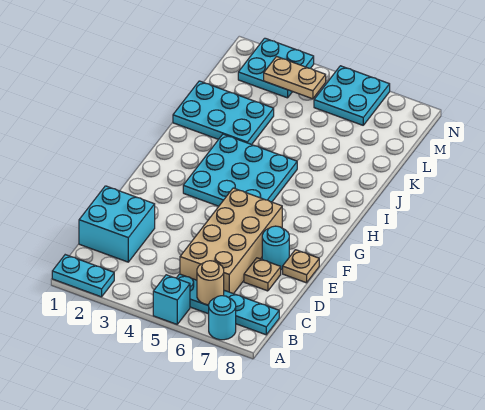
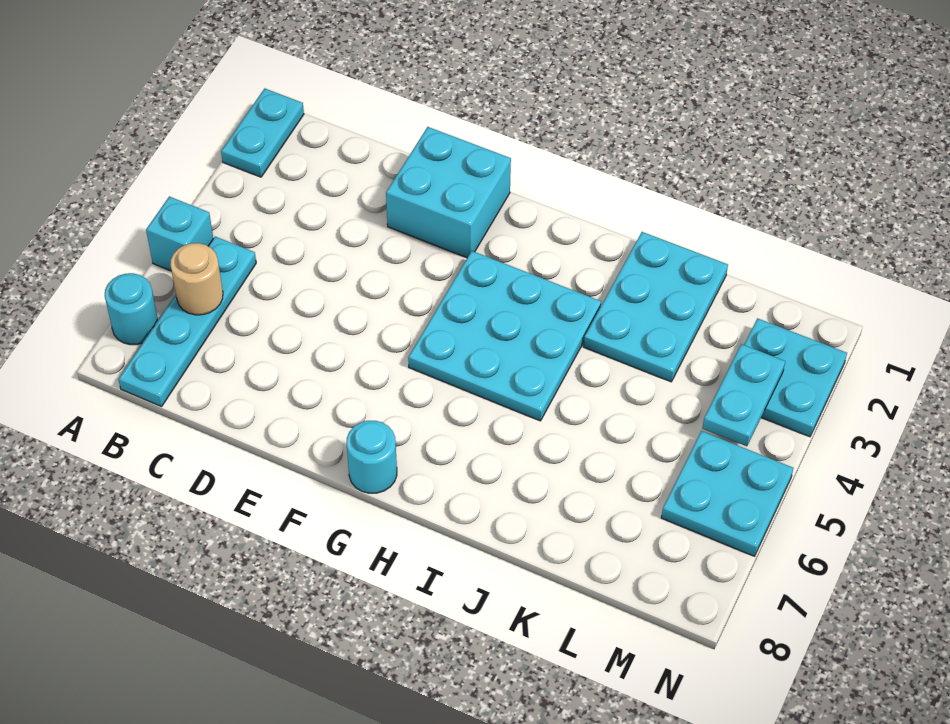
cyan brick C1:D2 level 1 -> cyan brick E1:F2 level 1
tan brick C5:F6 level 1 -> none
tan plate D7 level 1 -> none
cyan round brick E7 level 1 -> cyan round brick G8 level 1
tan plate E8 level 1 -> none
tan plate M3:M4 level 2 -> cyan plate M3:M4 level 2

